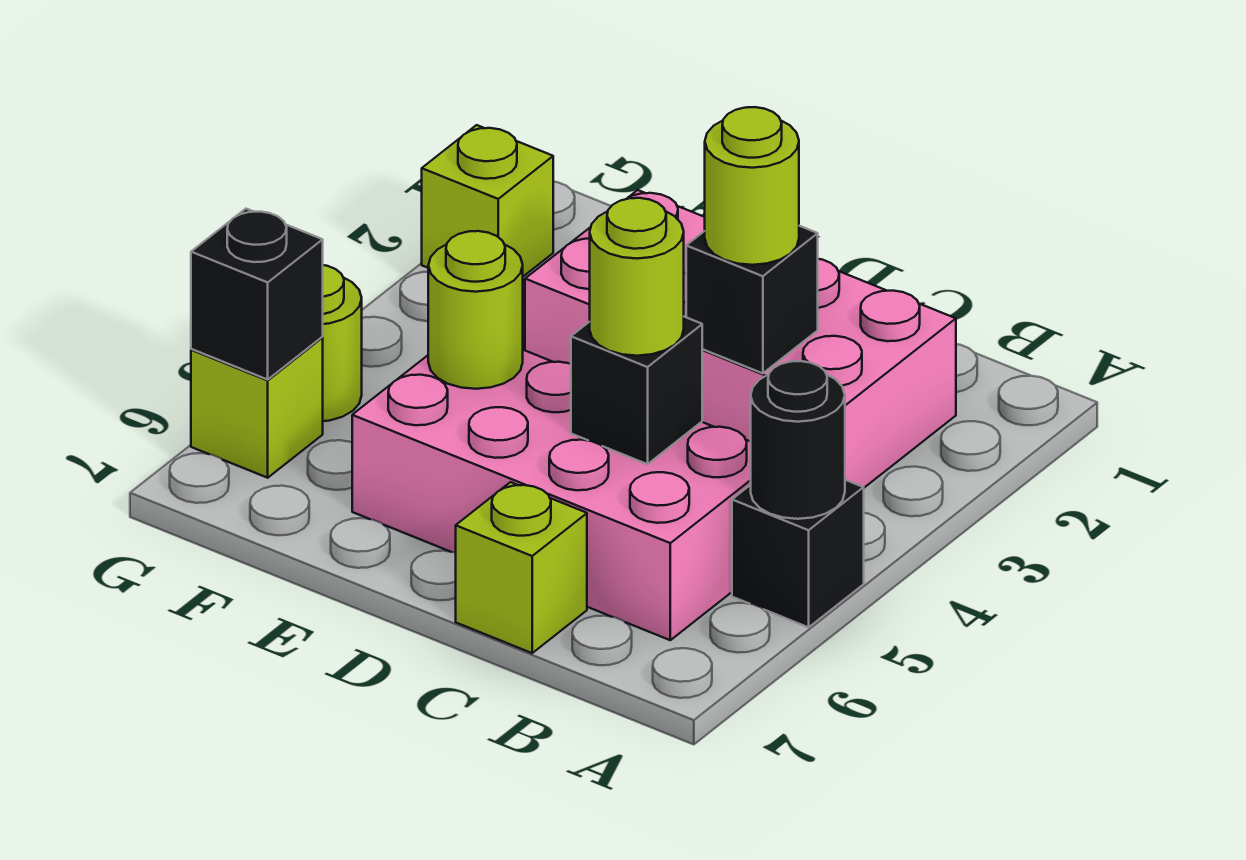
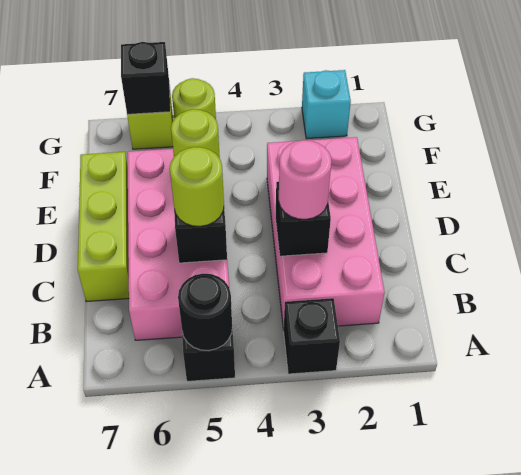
none -> black brick A3 level 1
lime round brick C3 level 3 -> pink round brick C3 level 3
lime brick C7 level 1 -> lime brick C7:E7 level 1
lime brick G2 level 1 -> cyan brick G2 level 1

